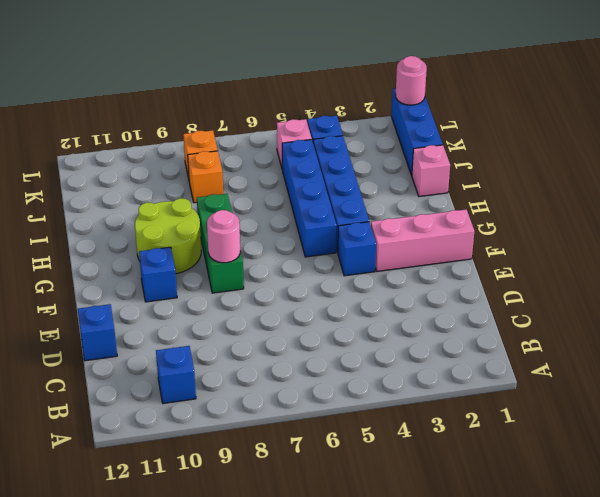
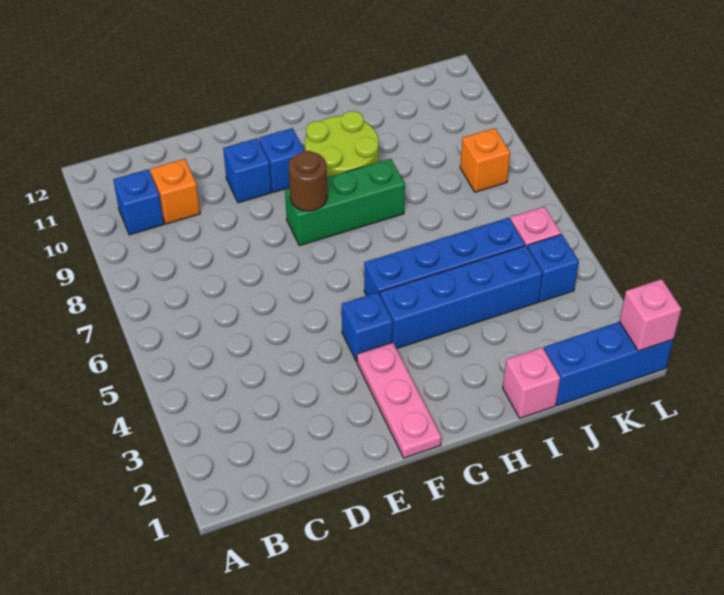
blue brick D12 level 1 -> blue brick E10 level 1
pink brick F1:F3 level 1 -> pink plate F1:F3 level 1
pink round brick F8 level 2 -> brown round brick F8 level 2
orange brick J8 level 1 -> orange brick C10 level 1
pink round brick L1 level 2 -> pink brick L1 level 2

